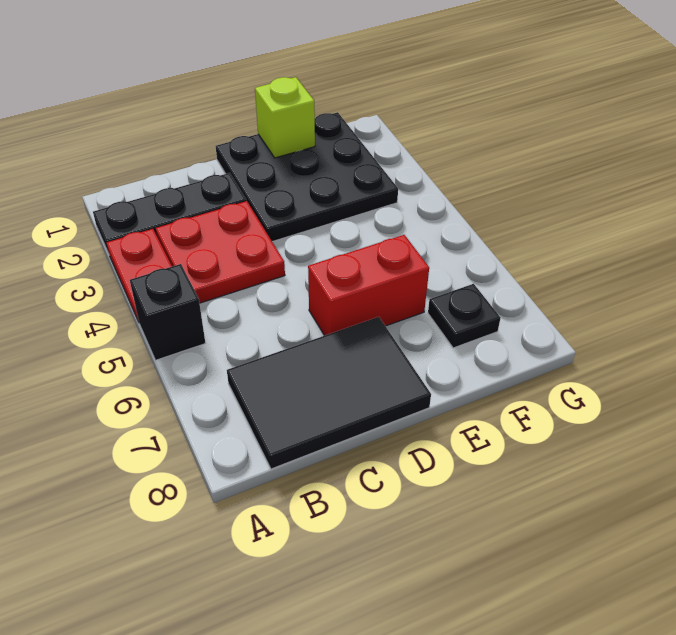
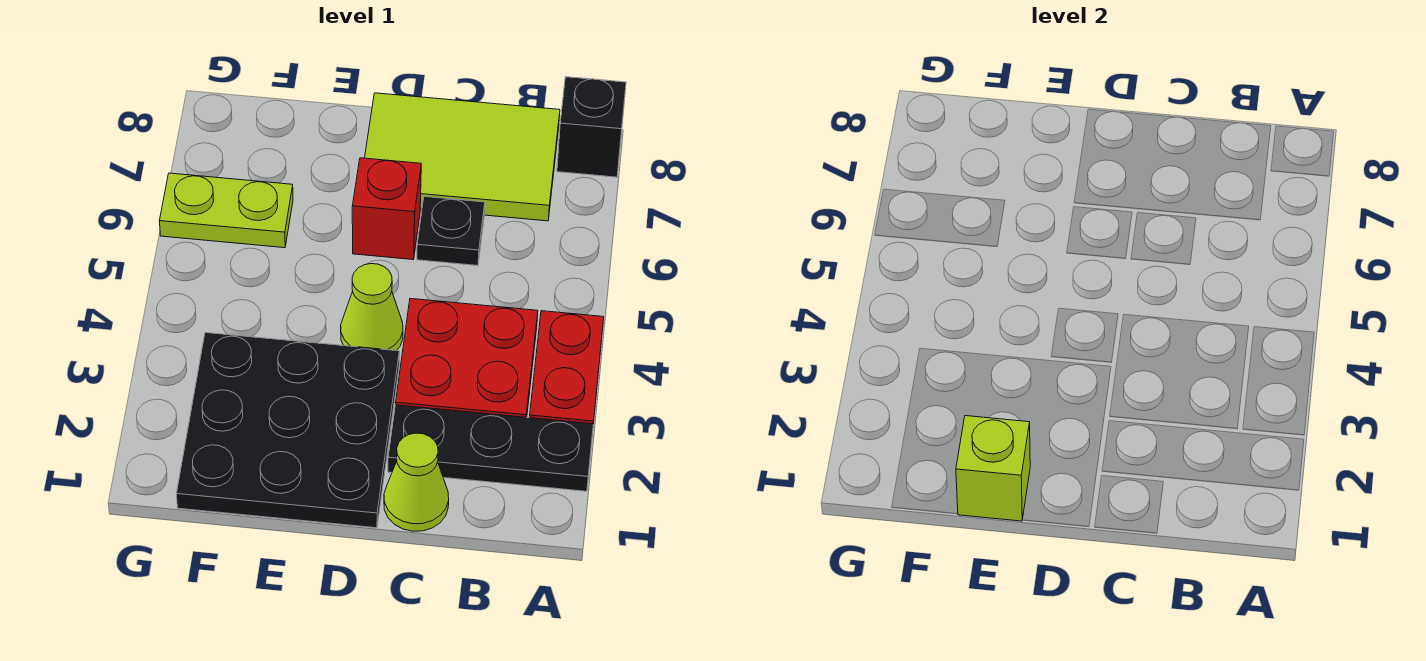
black brick A5 level 1 -> black brick A8 level 1
black tile B7:D8 level 1 -> lime tile B7:D8 level 1
none -> lime cone C1 level 1
none -> lime cone D4 level 1
red brick D6:E6 level 1 -> red brick D6 level 1
none -> lime plate F6:G6 level 1
black plate F7 level 1 -> black plate C6 level 1

